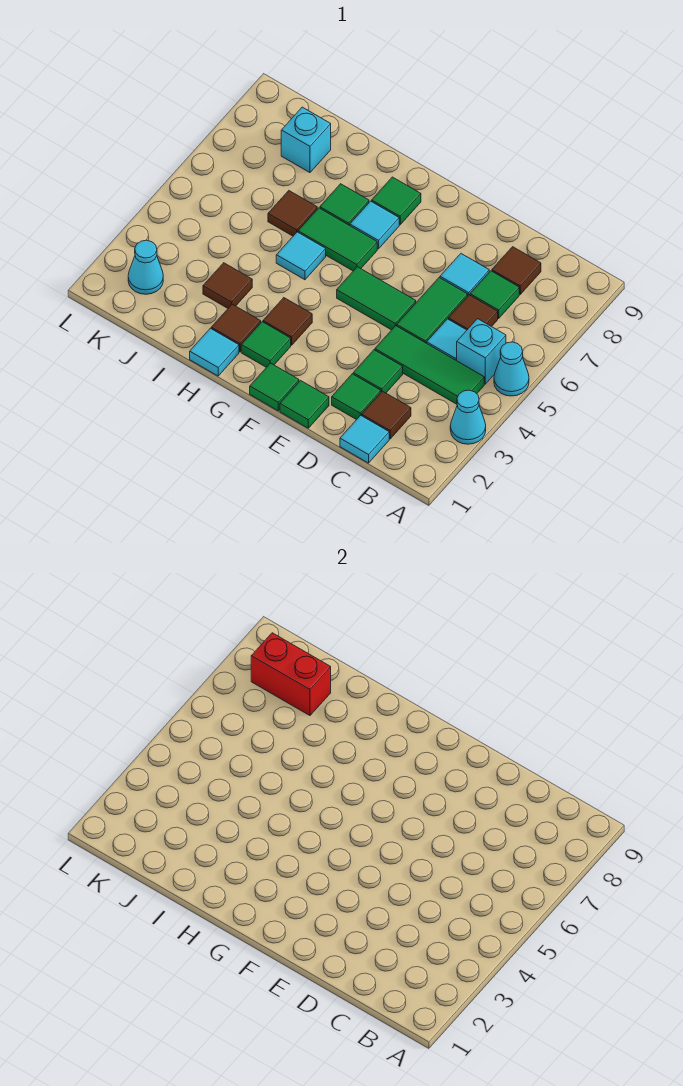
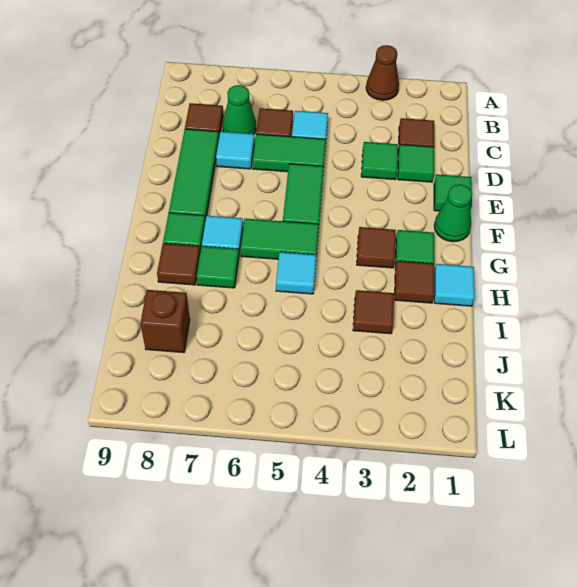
cyan cone A3 level 1 -> brown cone A3 level 1
cyan cone A5 level 1 -> none
green tile B4:D4 level 1 -> green tile D8:F8 level 1
cyan brick B5 level 1 -> none
cyan tile C1 level 1 -> none
green tile C7 level 1 -> green cone C7 level 1
green tile F1 level 1 -> green cone F1 level 1
green tile G6:H6 level 1 -> green tile G5:G6 level 1
brown tile I6 level 1 -> brown tile H8 level 1
cyan brick J8 level 1 -> brown brick J8 level 1
red brick J8:K8 level 2 -> none
cyan cone K2 level 1 -> none

